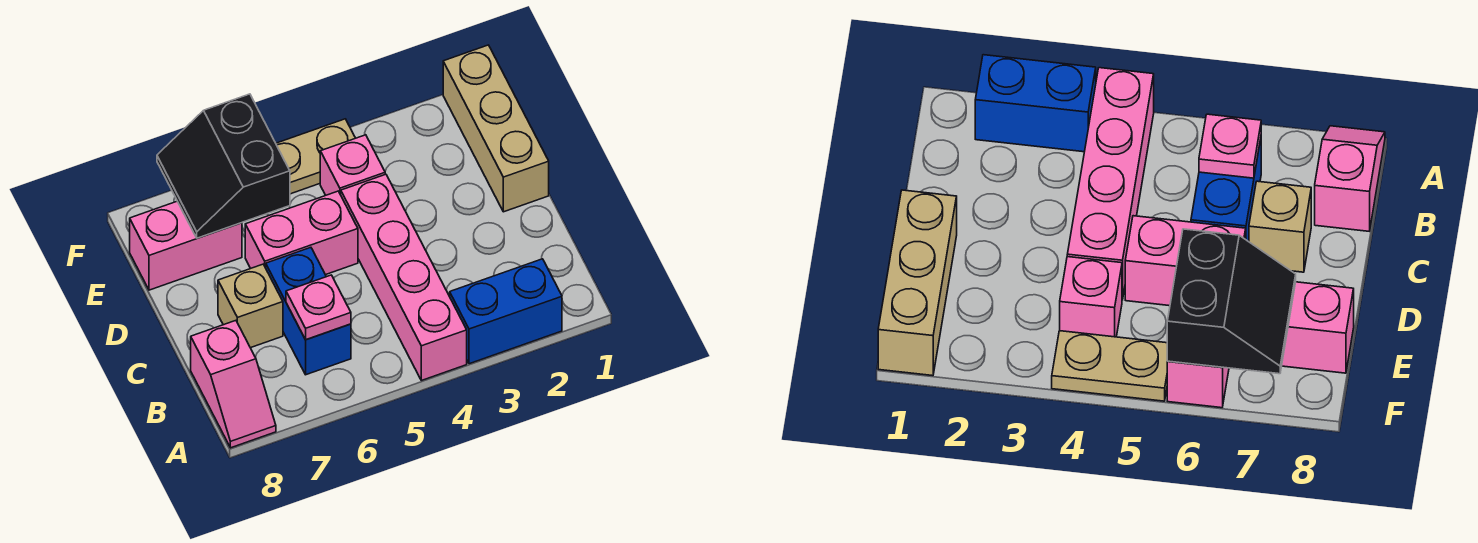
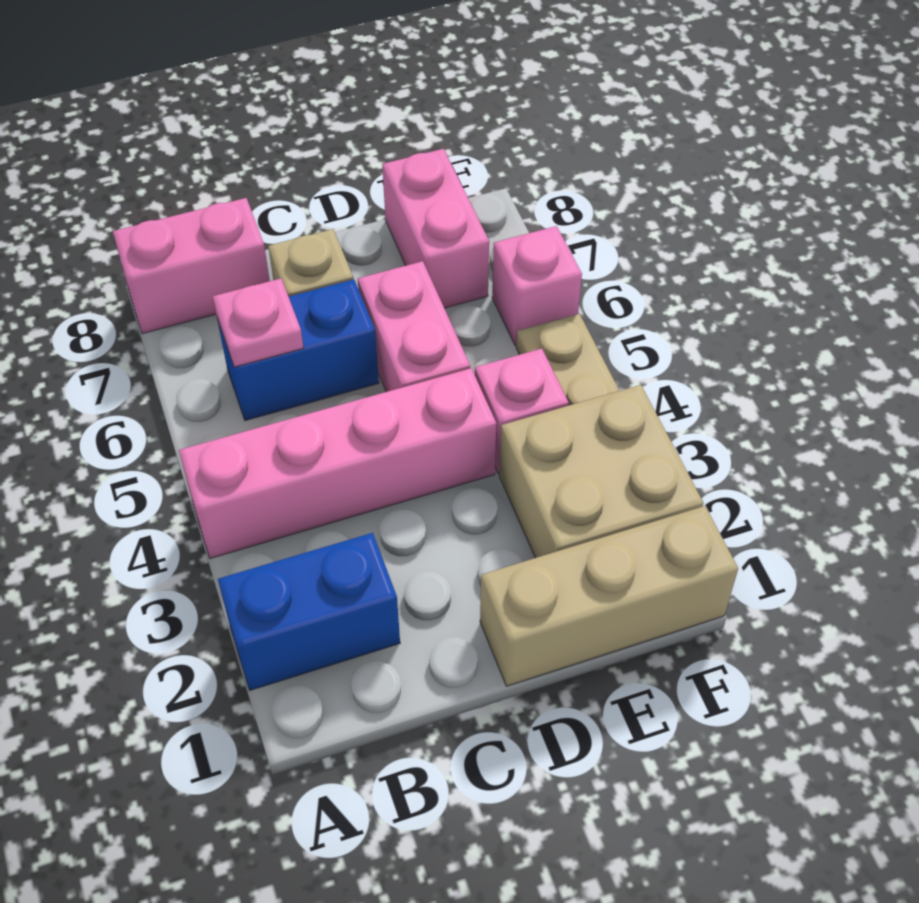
blue brick A2:A3 level 1 -> blue brick A2:B2 level 1
pink slope A8:B8 level 1 top B -> pink brick A8:B8 level 1
none -> tan brick E2:F3 level 1
black slope E6:F7 level 2 top 6 -> none

